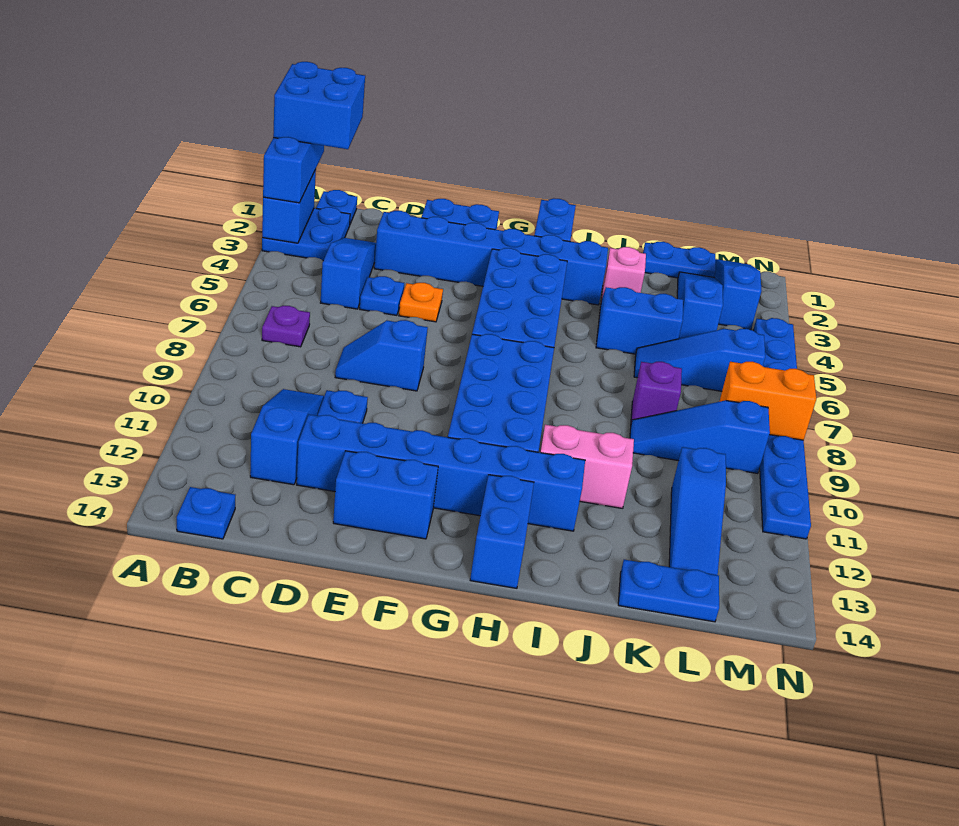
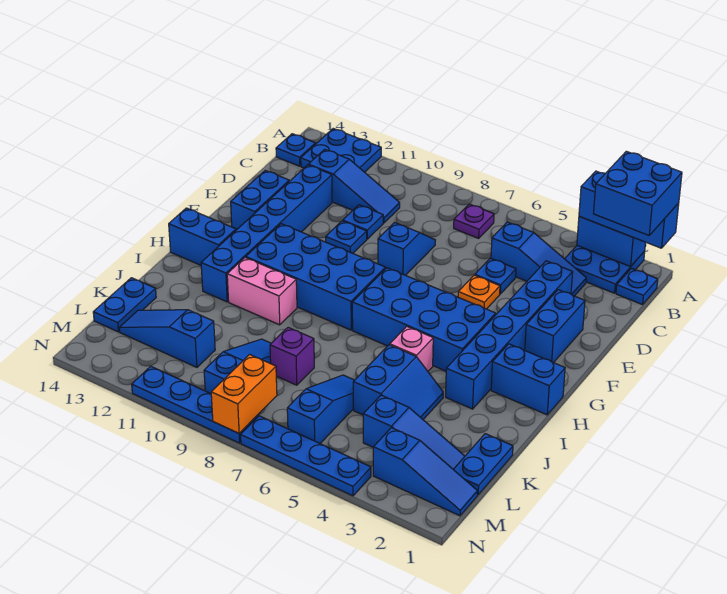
none -> blue plate A12:B13 level 1
none -> blue plate E10 level 1
pink brick I11:J11 level 1 -> pink brick I10:I11 level 1
pink brick J3 level 1 -> pink brick I5 level 1

